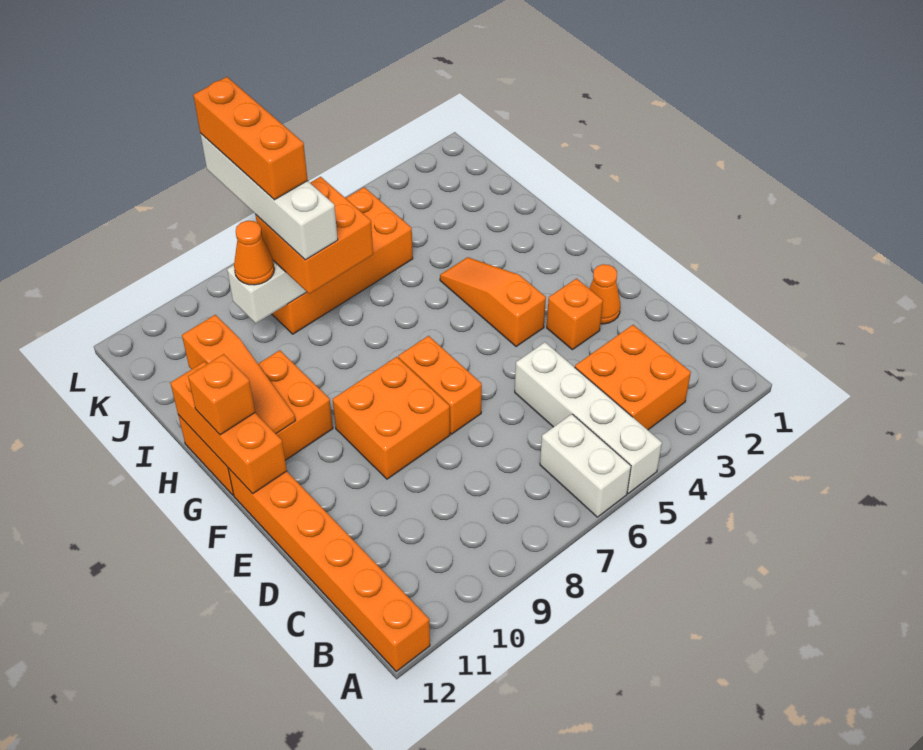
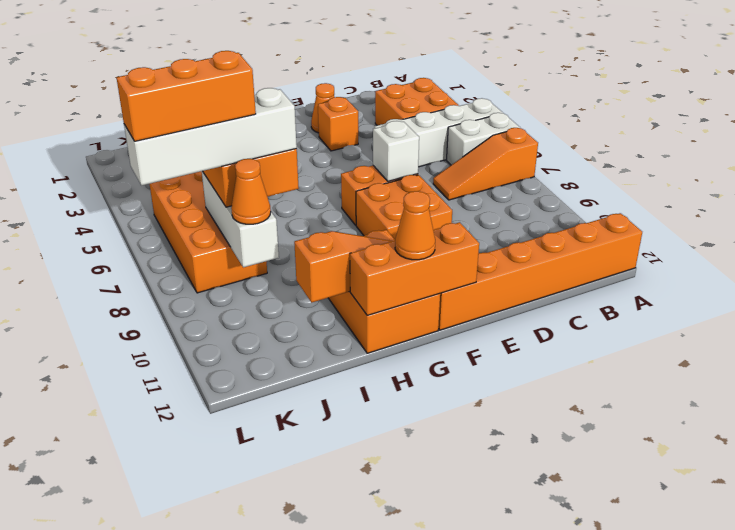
none -> white brick E7 level 2
orange slope F4:H4 level 1 top F -> orange slope A7:C7 level 1 top A
orange brick G12 level 3 -> orange cone G12 level 3

